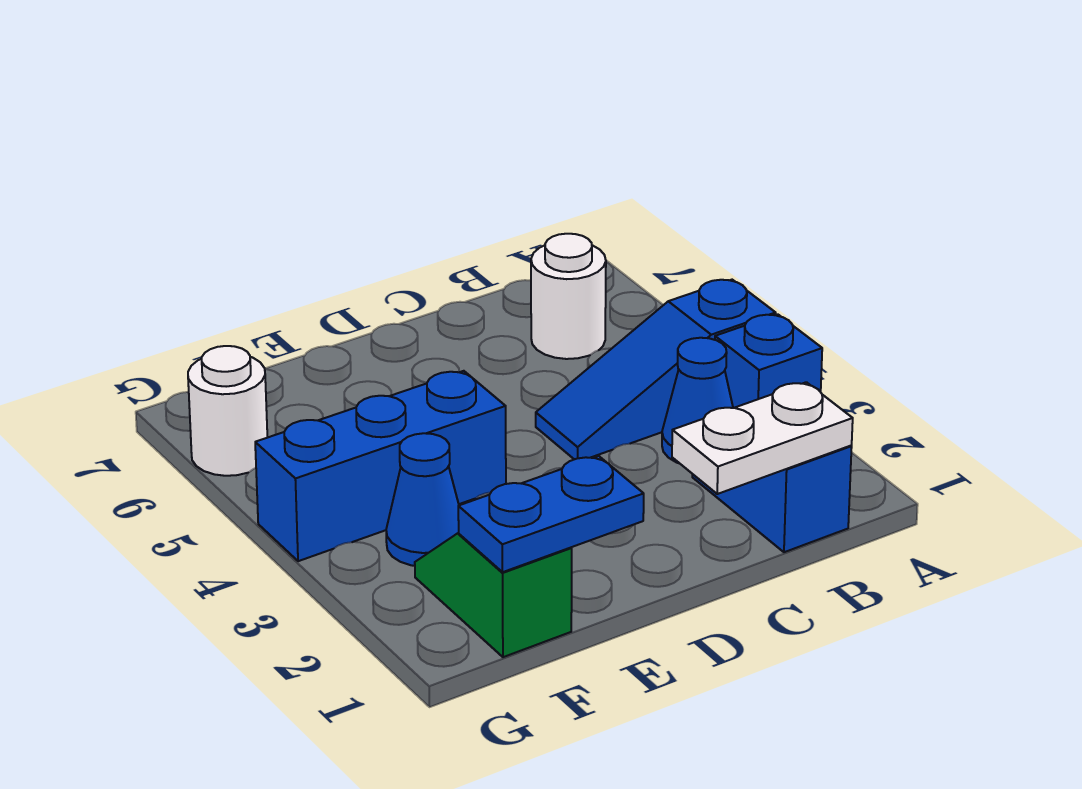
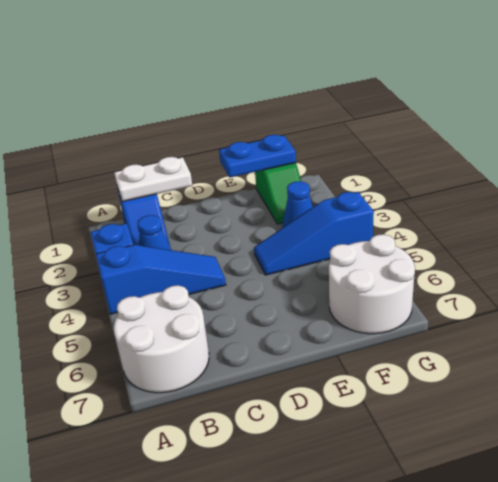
white round brick B6 level 1 -> white round brick A6:B7 level 1
blue brick E4:G4 level 1 -> blue slope E4:G4 level 1 top G
white round brick G6 level 1 -> white round brick F6:G7 level 1

